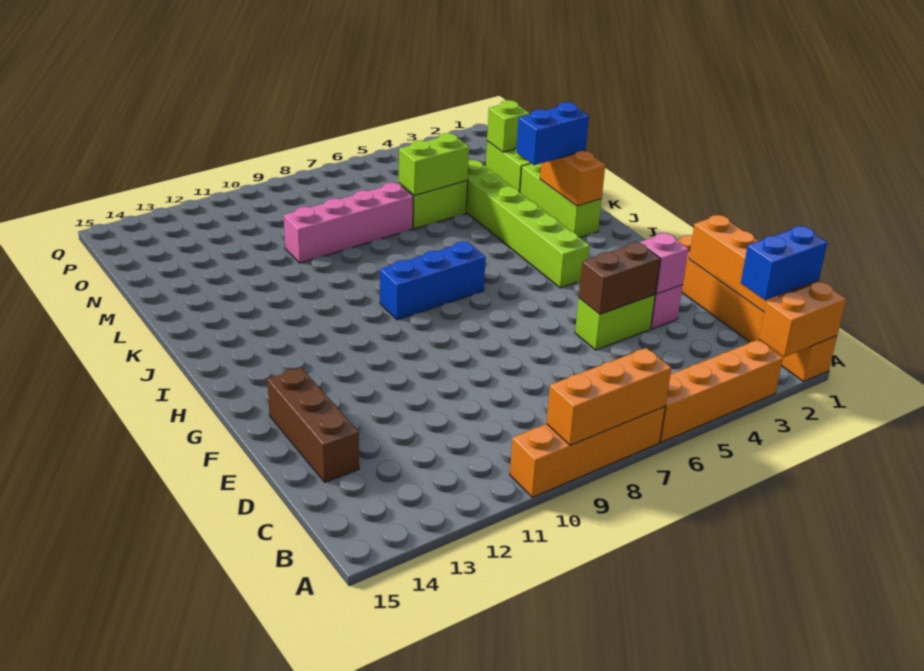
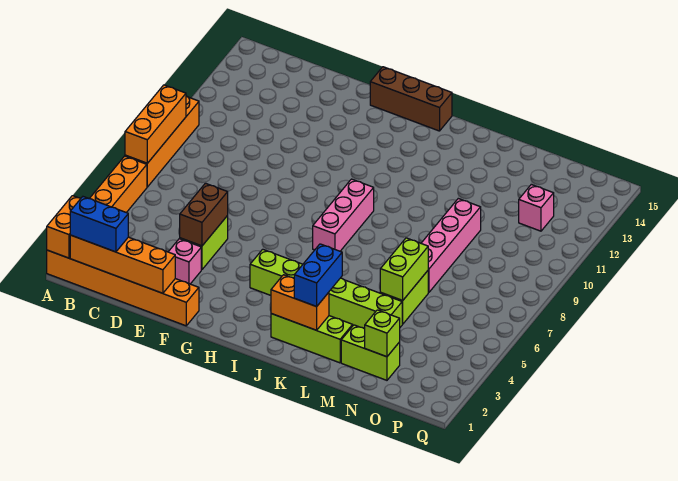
blue brick B1:B2 level 3 -> blue brick B1:C1 level 3
brown brick D14:F14 level 1 -> brown brick G15:I15 level 1
pink brick E3 level 2 -> pink brick O12 level 1
blue brick I7:I9 level 1 -> pink brick I7:I9 level 1

